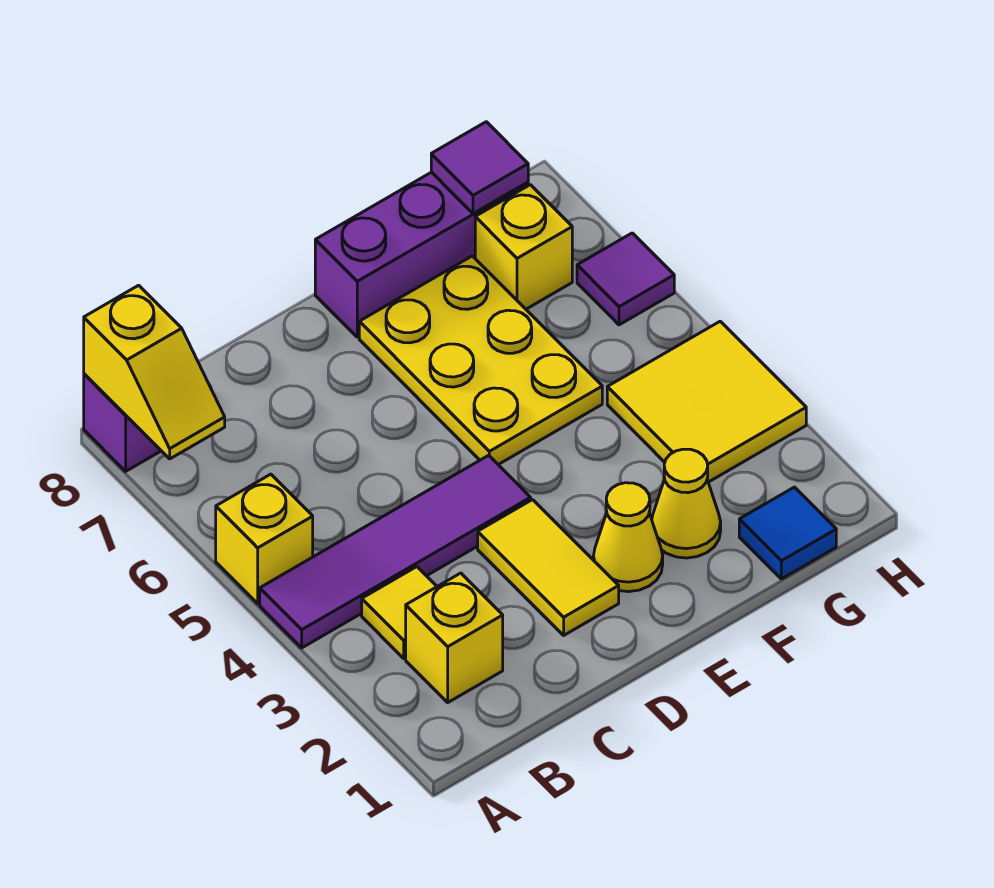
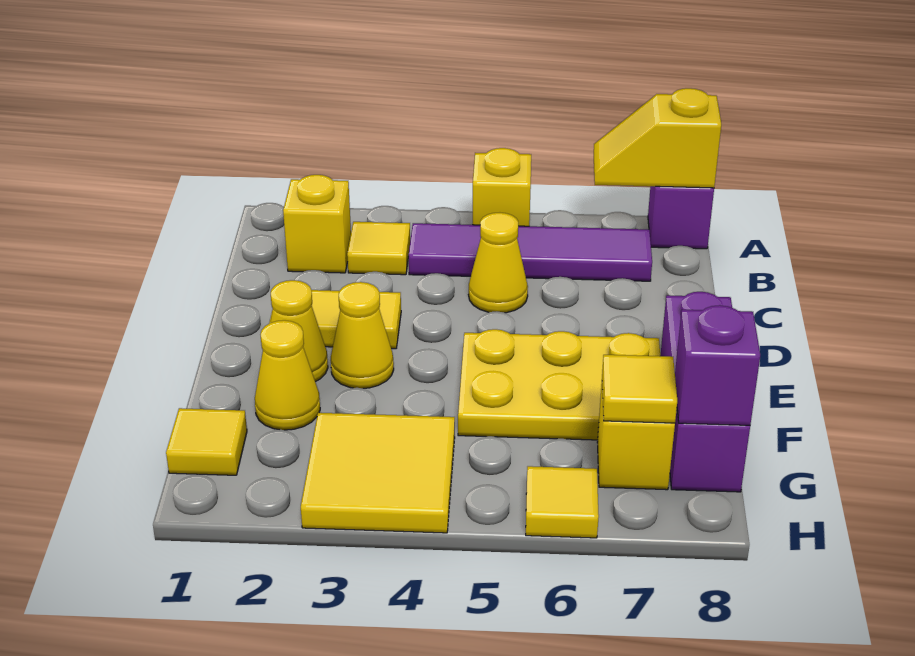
purple tile A4:D4 level 1 -> purple tile B4:B7 level 1
none -> yellow cone C5 level 1
none -> yellow cone E3 level 1
blue tile G1 level 1 -> yellow tile G1 level 1
none -> yellow tile G7 level 2
purple tile G8 level 2 -> purple brick G8 level 2
purple tile H6 level 1 -> yellow tile H6 level 1

